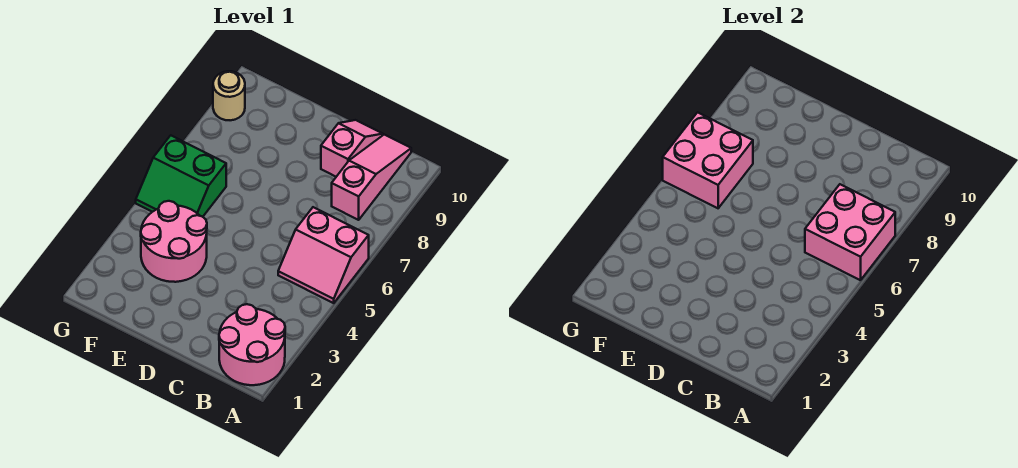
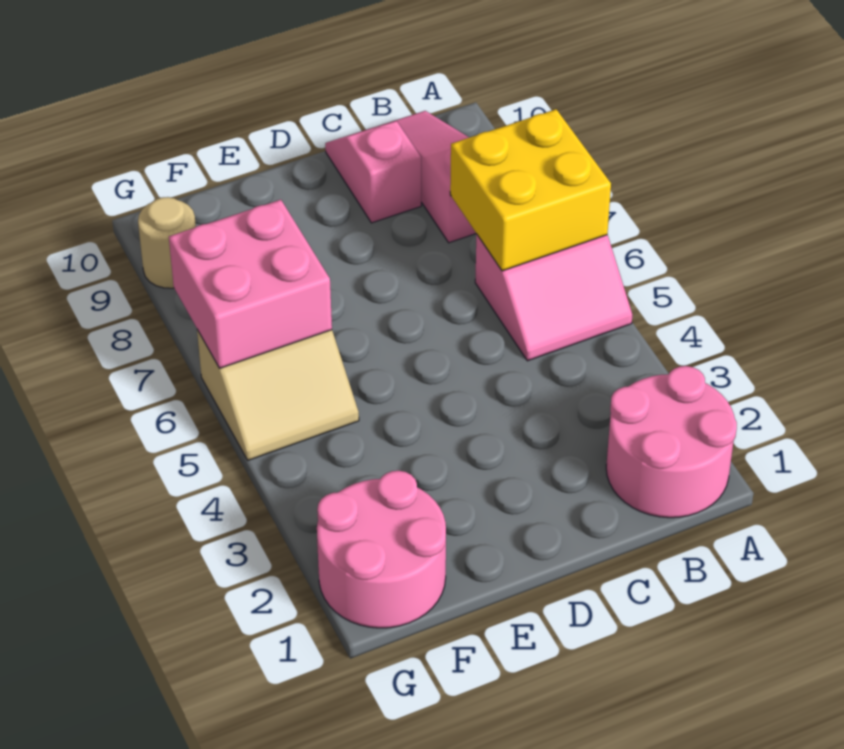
pink brick A6:B7 level 2 -> yellow brick A6:B7 level 2
pink round brick E3:F4 level 1 -> pink round brick F1:G2 level 1
green slope F5:G6 level 1 top 6 -> tan slope F5:G6 level 1 top 6

